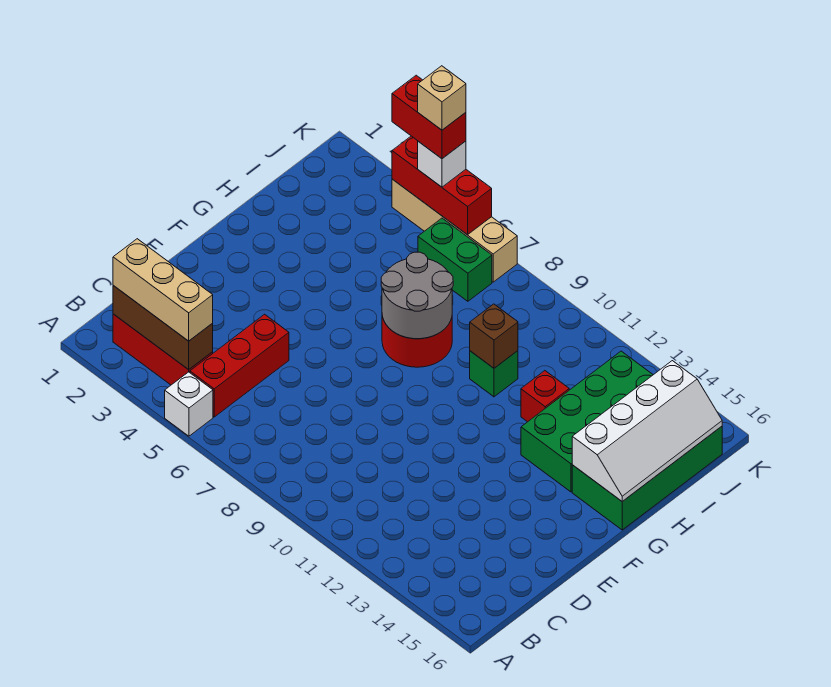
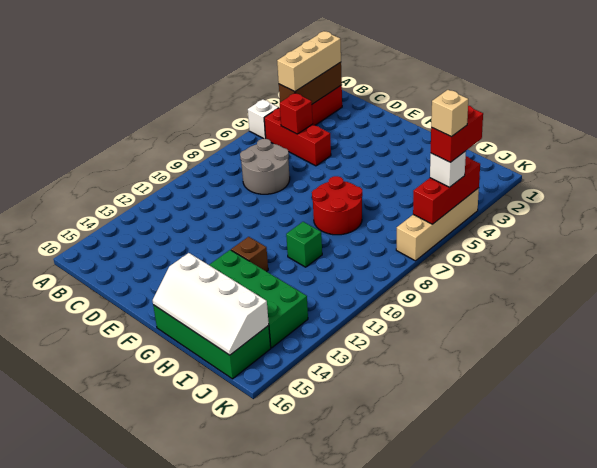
grey round brick G7:H8 level 2 -> grey round brick C7:D8 level 1
brown brick H10 level 2 -> brown brick G12 level 1
red brick H12 level 1 -> red brick C5 level 2
green brick J6:J7 level 1 -> none

